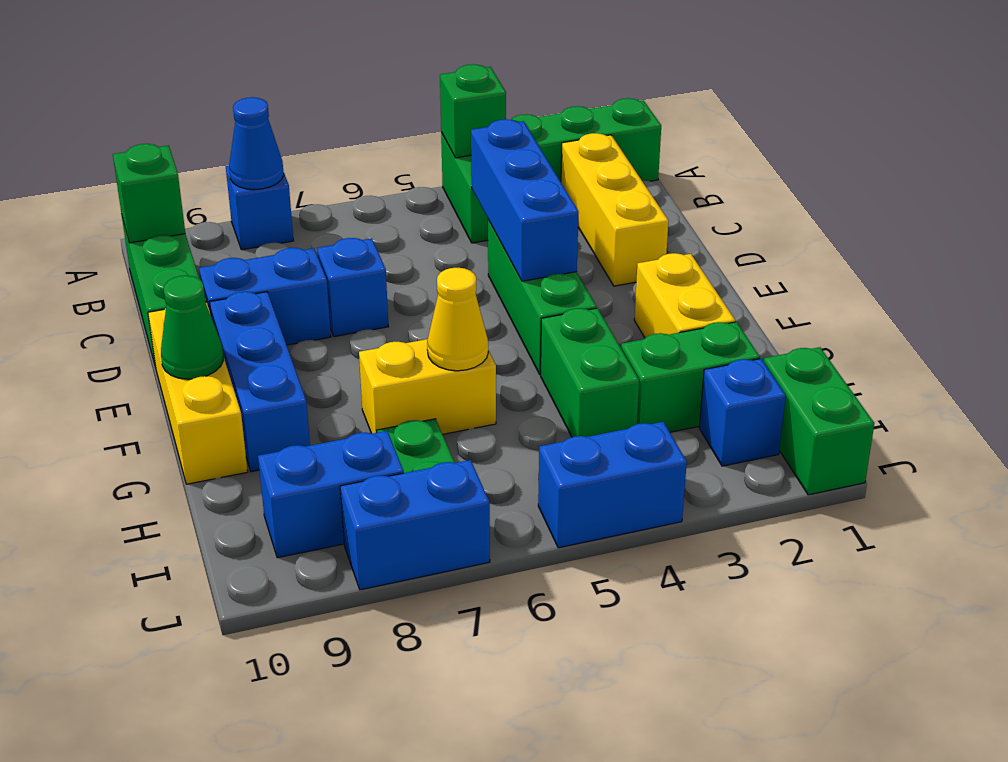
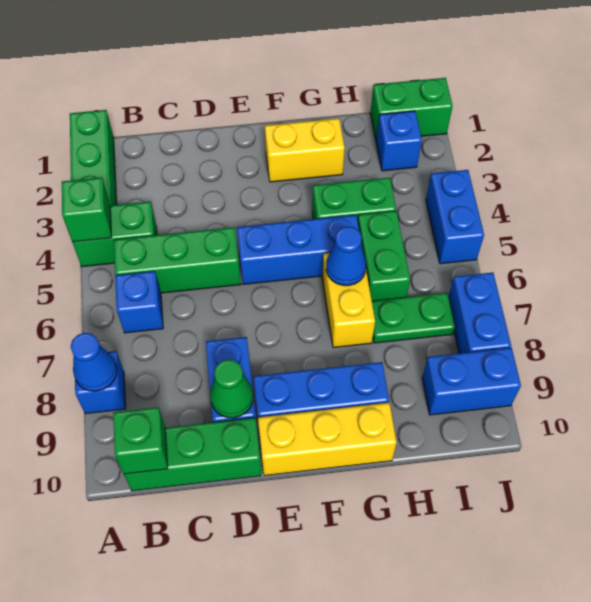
yellow brick B2:D2 level 1 -> none
blue brick C4:E4 level 2 -> blue brick E5:G5 level 1
green brick D4:F4 level 1 -> green brick B5:D5 level 1
blue brick D7 level 1 -> blue brick B6 level 1
green cone F10 level 2 -> green cone D9 level 2
yellow cone G6 level 2 -> blue cone G6 level 2
green brick H2:H3 level 1 -> green brick H5:H6 level 1
blue brick I8:I9 level 1 -> blue brick I9:J9 level 1

